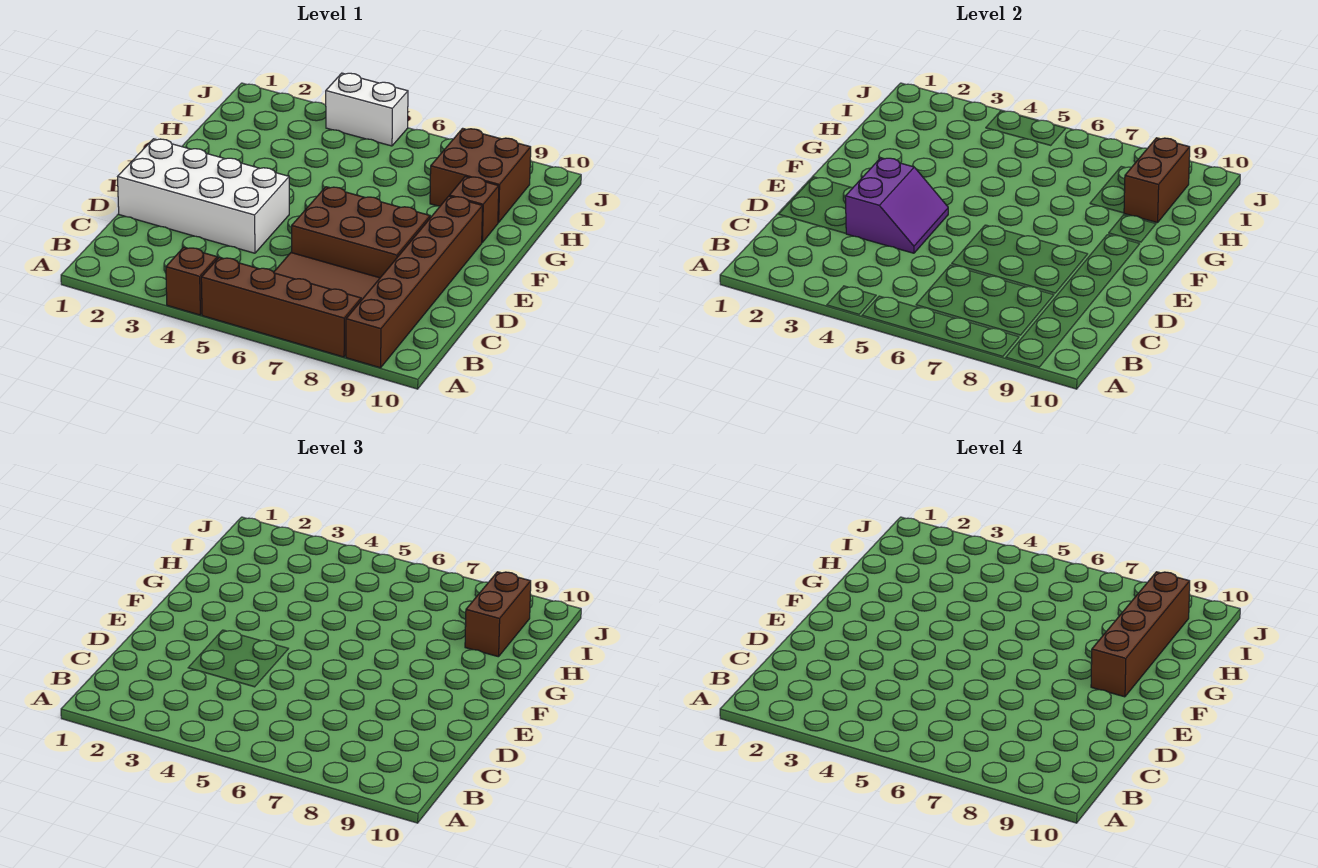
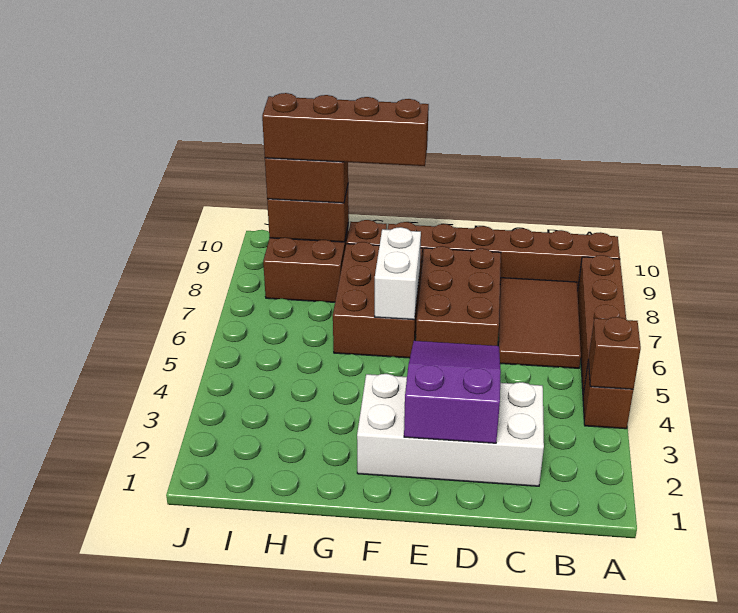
none -> brown brick A4 level 2
white brick D1:E4 level 1 -> white brick C2:F3 level 1
purple slope D3:E4 level 2 top 3 -> purple slope D2:E4 level 2 top 2
none -> brown brick F6:G8 level 1
white brick J4:J5 level 1 -> white brick F6:F7 level 2

